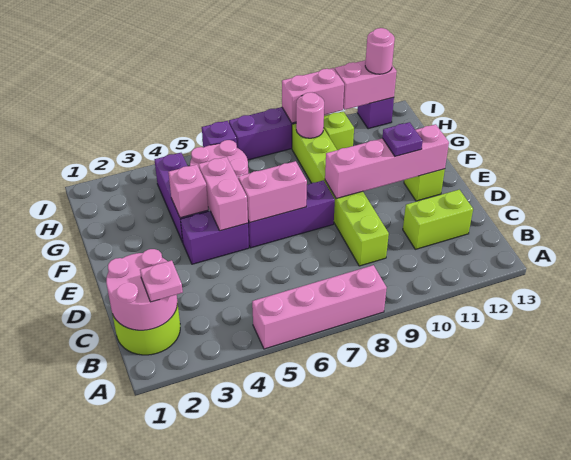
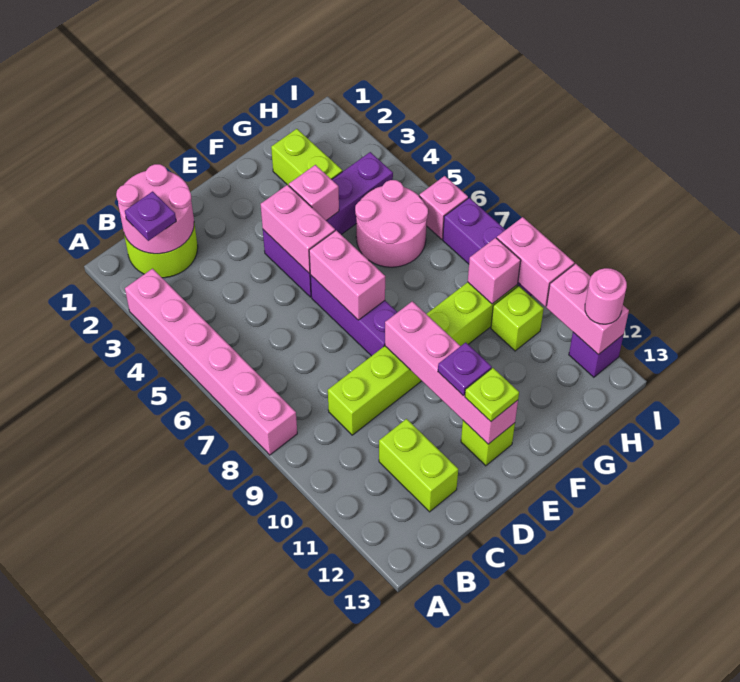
pink brick A5:A8 level 1 -> pink brick A3:A8 level 1
pink plate B2 level 3 -> purple plate B2 level 3
pink brick E5:F5 level 2 -> pink brick E4:E5 level 2
none -> lime plate E12 level 3
none -> lime brick G2:G3 level 1
pink round brick H9 level 2 -> pink brick H9 level 2
purple brick I6 level 1 -> pink brick I6 level 1

